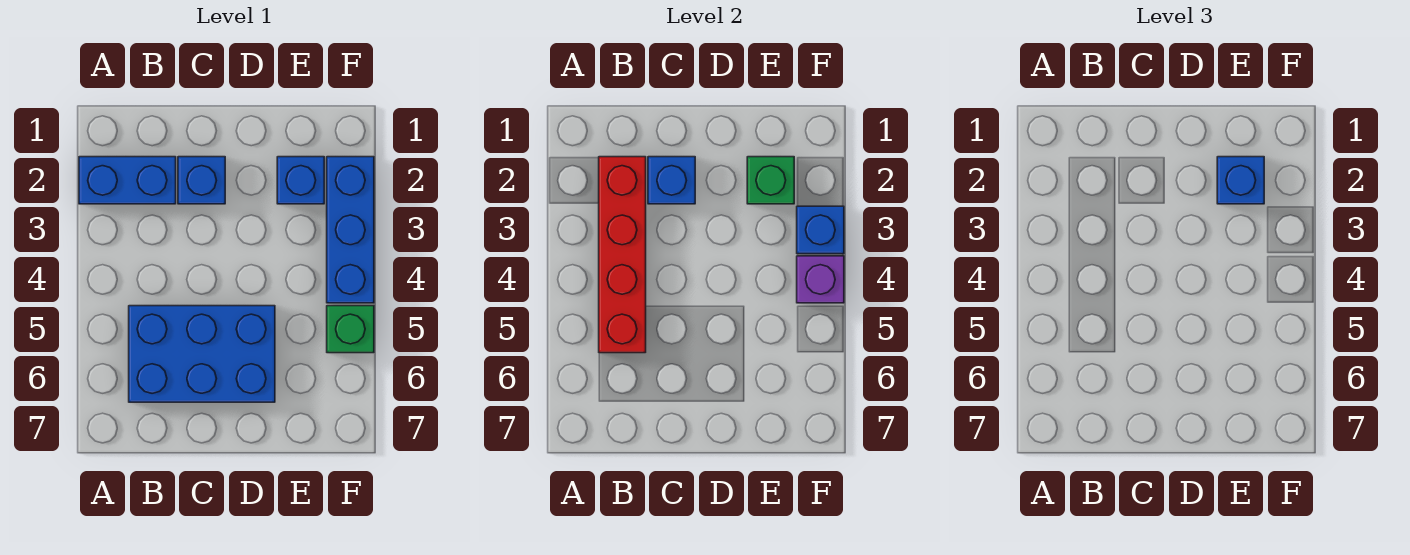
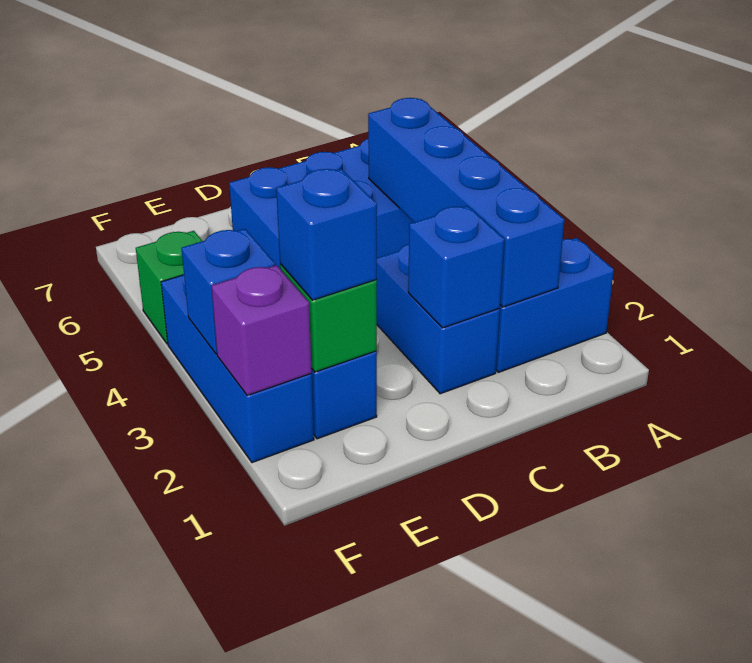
red brick B2:B5 level 2 -> blue brick B2:B5 level 2
blue brick C2 level 1 -> blue brick C2:C3 level 1
purple brick F4 level 2 -> purple brick F2 level 2

